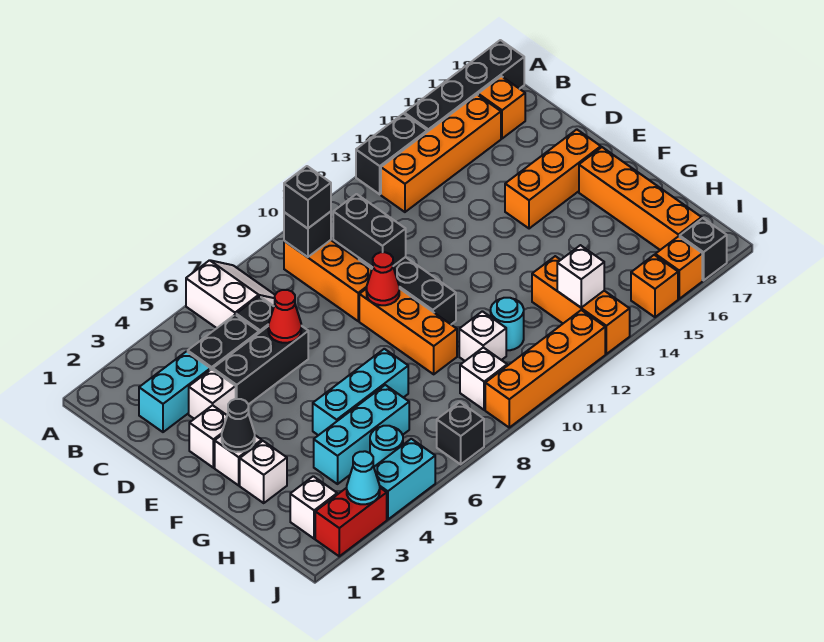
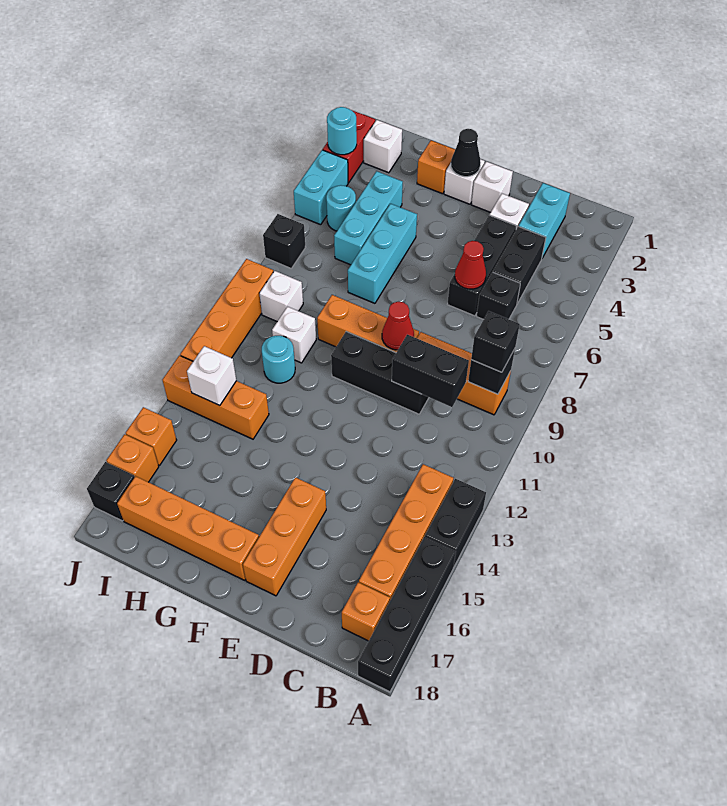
white slope A6:B7 level 1 top 6 -> none
white brick G2 level 1 -> orange brick G2 level 1
cyan cone J3 level 2 -> cyan round brick J3 level 2

